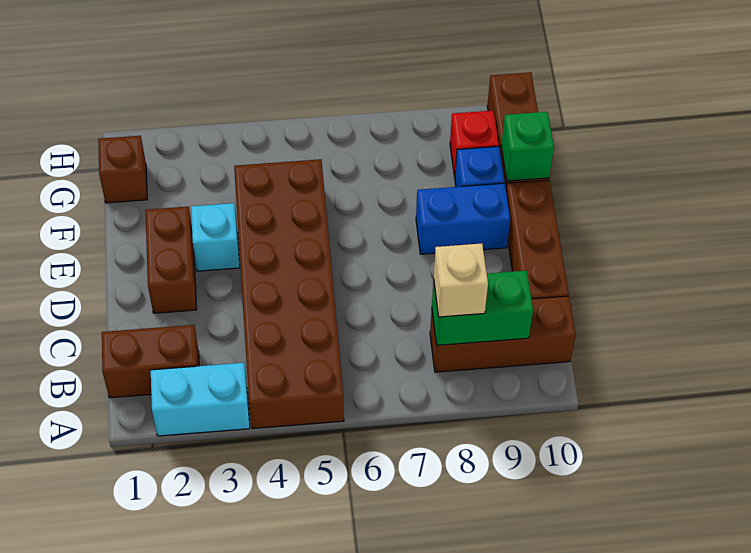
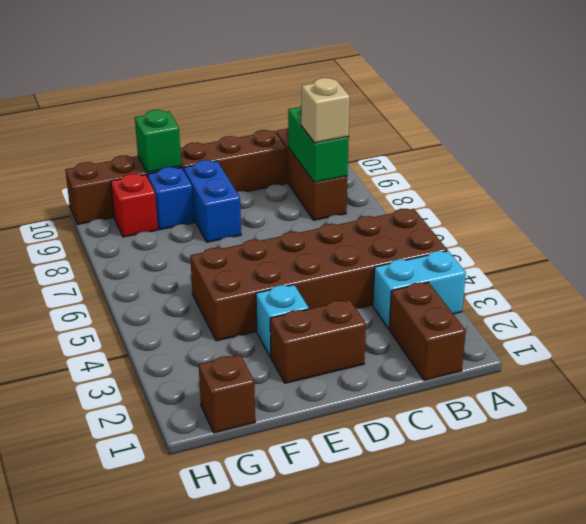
cyan brick A2:A3 level 1 -> cyan brick A3:B3 level 1

